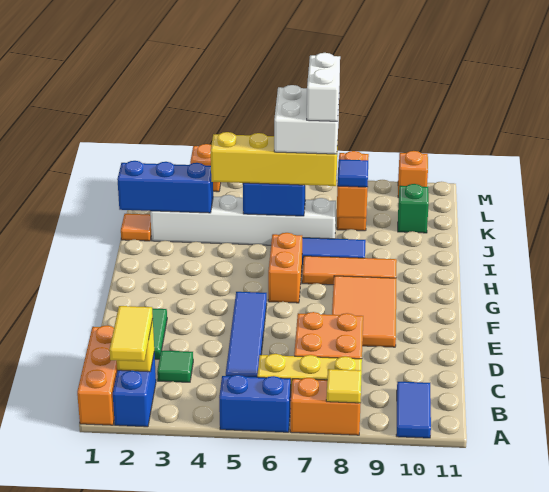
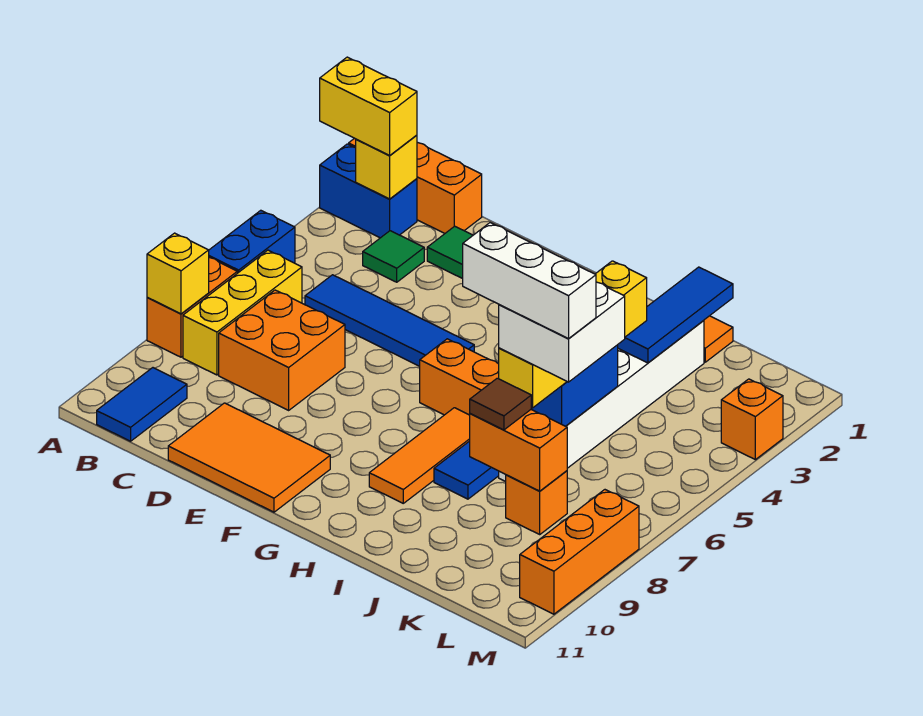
yellow tile A2:B2 level 3 -> yellow brick A2:B2 level 3
yellow tile A8 level 2 -> yellow brick A8 level 2
blue tile A10:B10 level 1 -> blue tile B10:B11 level 1
orange tile E8:G9 level 1 -> orange tile D10:F11 level 1
blue brick J1:J3 level 2 -> blue tile J1:J3 level 2
white brick J7:K7 level 5 -> white brick I7:K7 level 5
blue tile J8 level 3 -> brown tile J8 level 3
green brick K10 level 1 -> none
orange brick M10 level 1 -> orange brick M8:M10 level 1

